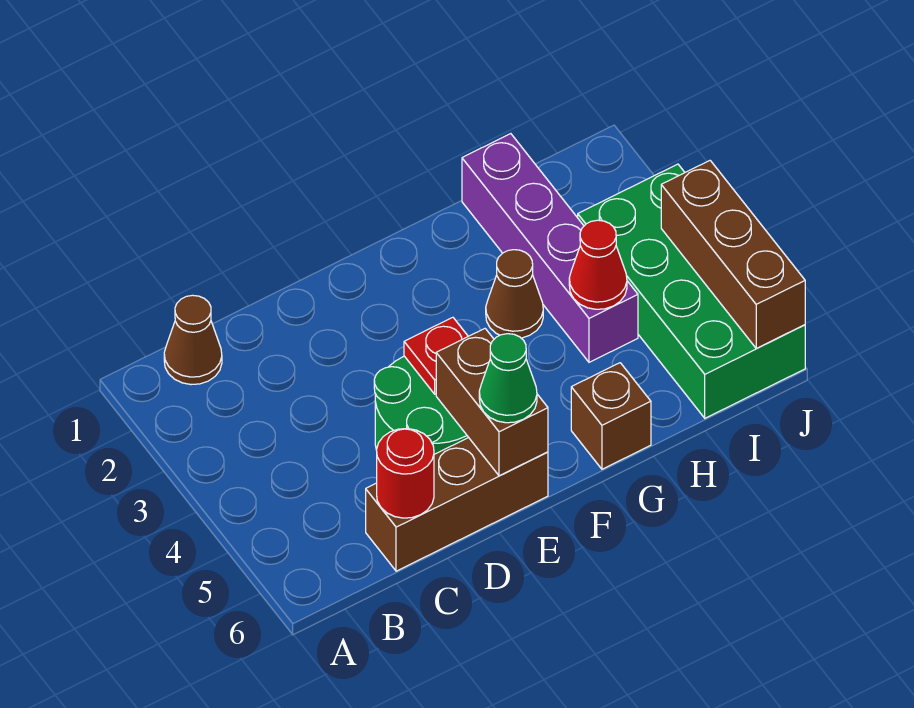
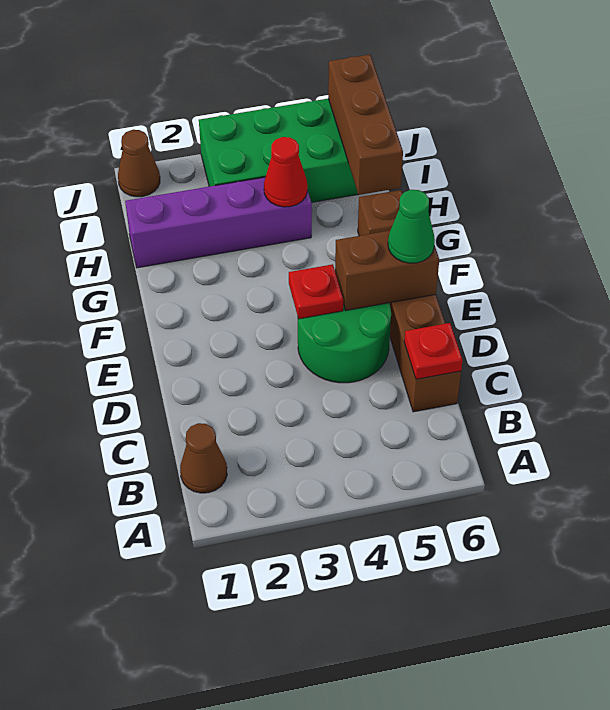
red round brick C6 level 2 -> red plate C6 level 2
brown cone G3 level 1 -> brown cone J1 level 1
brown brick J4:J6 level 2 -> brown brick H6:J6 level 2

